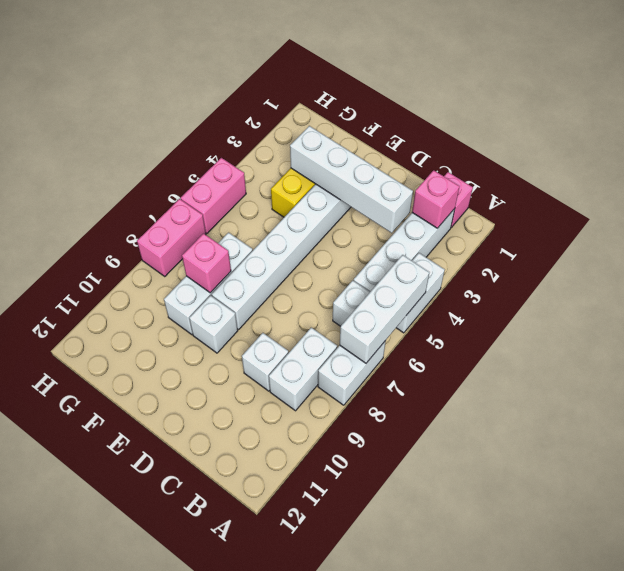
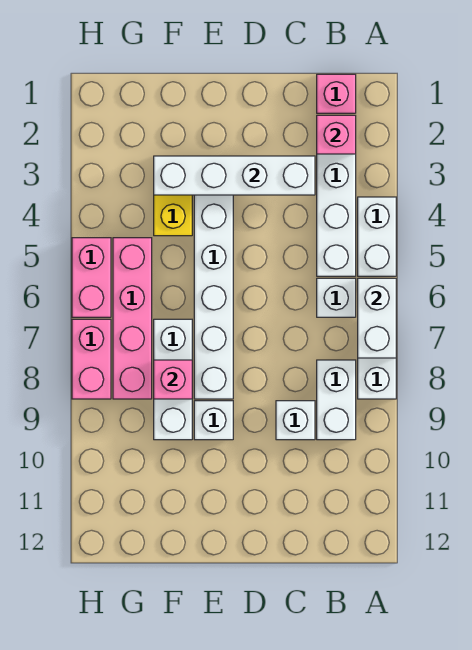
white brick A5:A7 level 2 -> white brick A6:A7 level 2
none -> pink brick G5:G8 level 1

